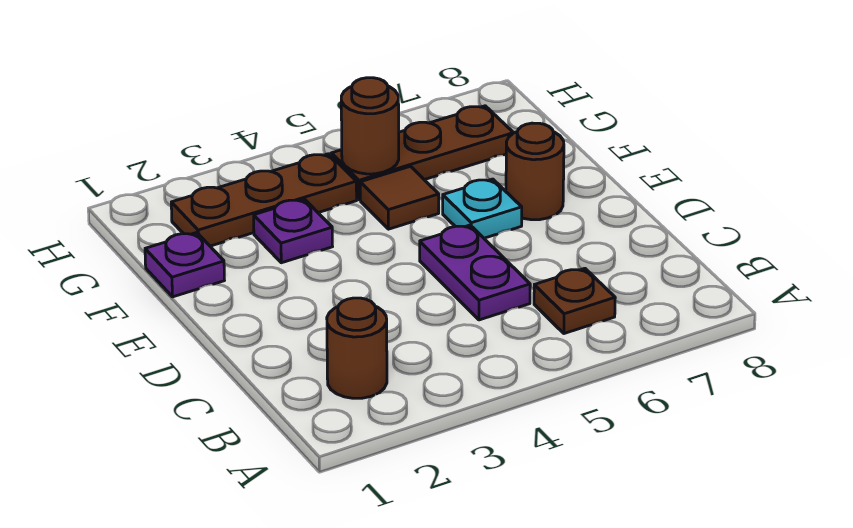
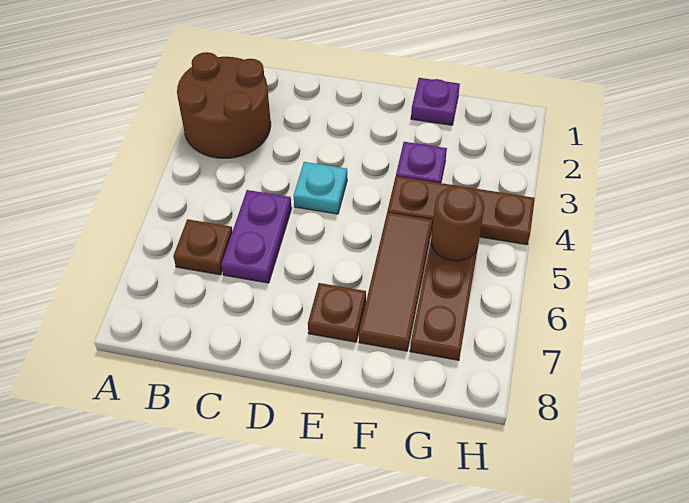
brown round brick B2 level 1 -> brown round brick A2:B3 level 1
purple plate C5:D5 level 1 -> purple plate C5:C6 level 1
cyan plate E6 level 1 -> cyan plate D4 level 1
brown round brick E7 level 1 -> brown plate E7 level 1
brown tile F5 level 1 -> brown tile F5:F7 level 1
brown plate G2:G4 level 1 -> brown plate F4:H4 level 1

